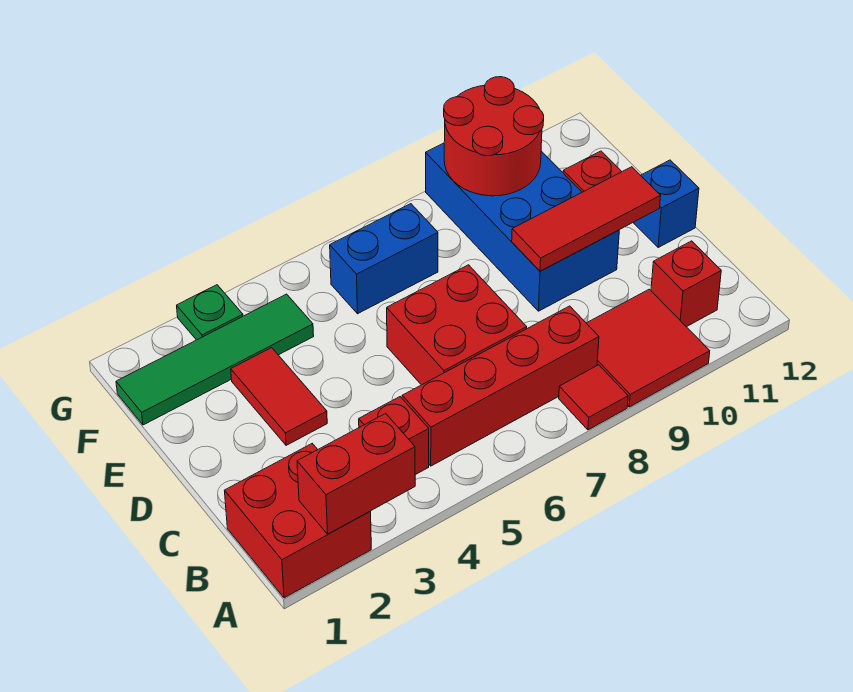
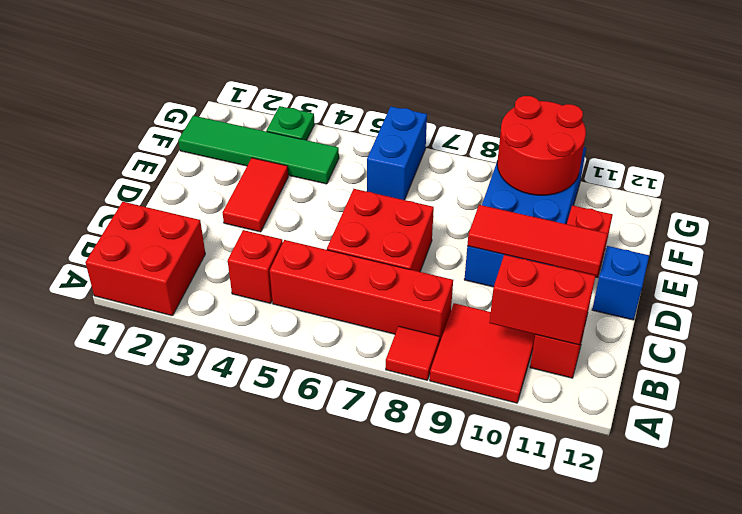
red brick A2:A3 level 2 -> red brick B10:B11 level 2
blue brick F6:F7 level 1 -> blue brick F6:G6 level 1

